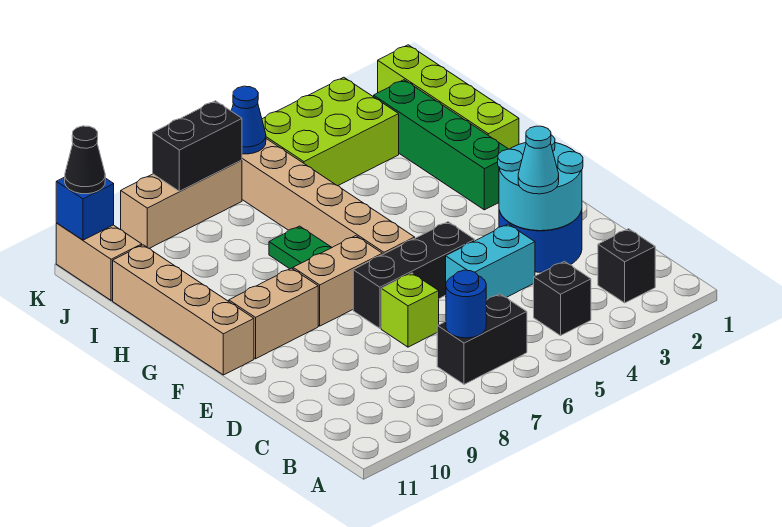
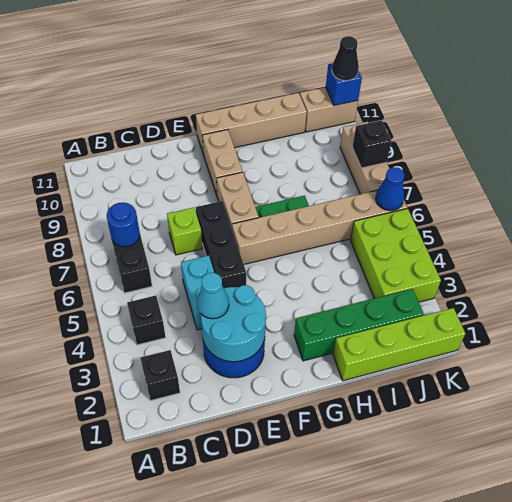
black brick K7:K8 level 2 -> black brick K8 level 2

